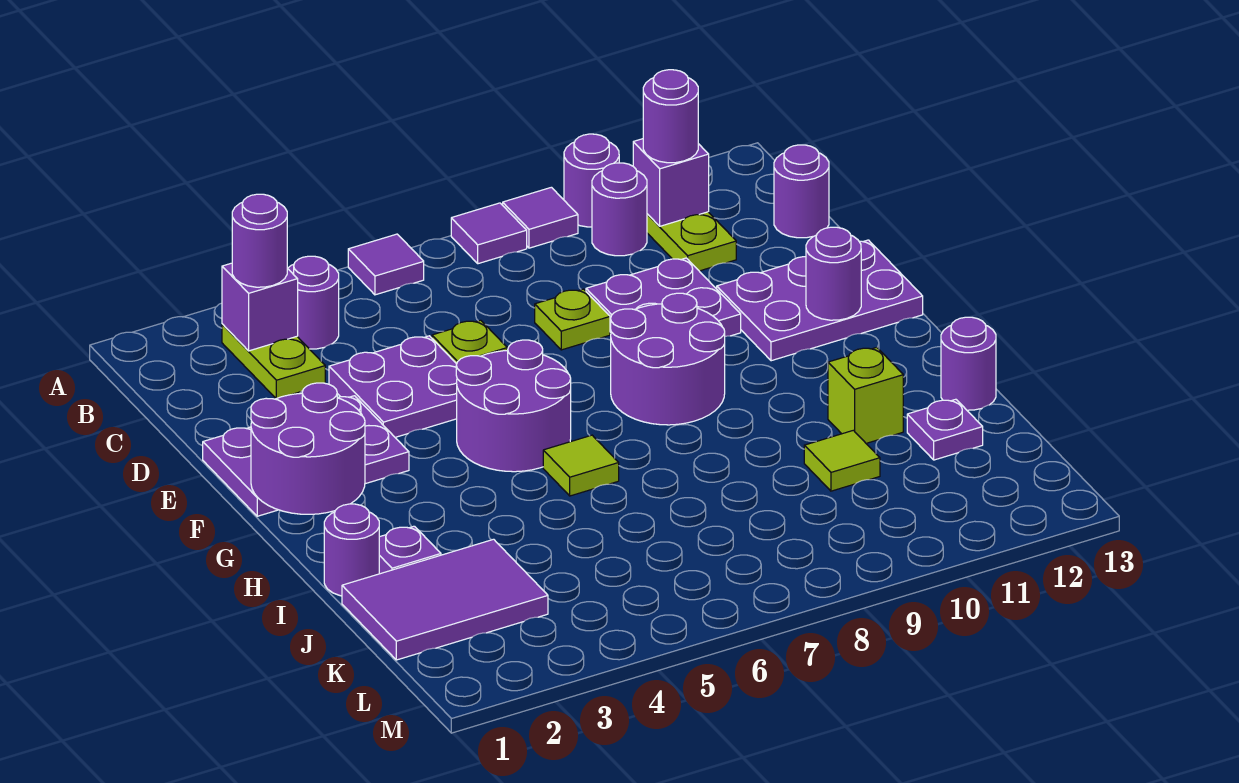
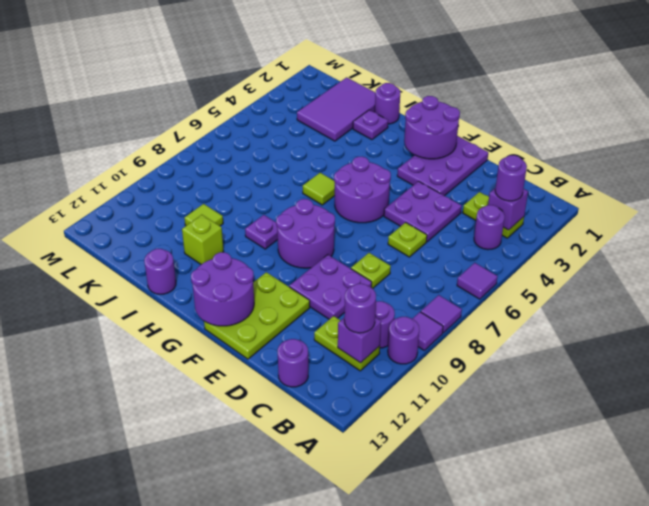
purple plate E11:F13 level 1 -> lime plate E11:F13 level 1
purple round brick F12 level 2 -> purple round brick F12:G13 level 2
purple plate J12 level 1 -> purple plate H9 level 1

